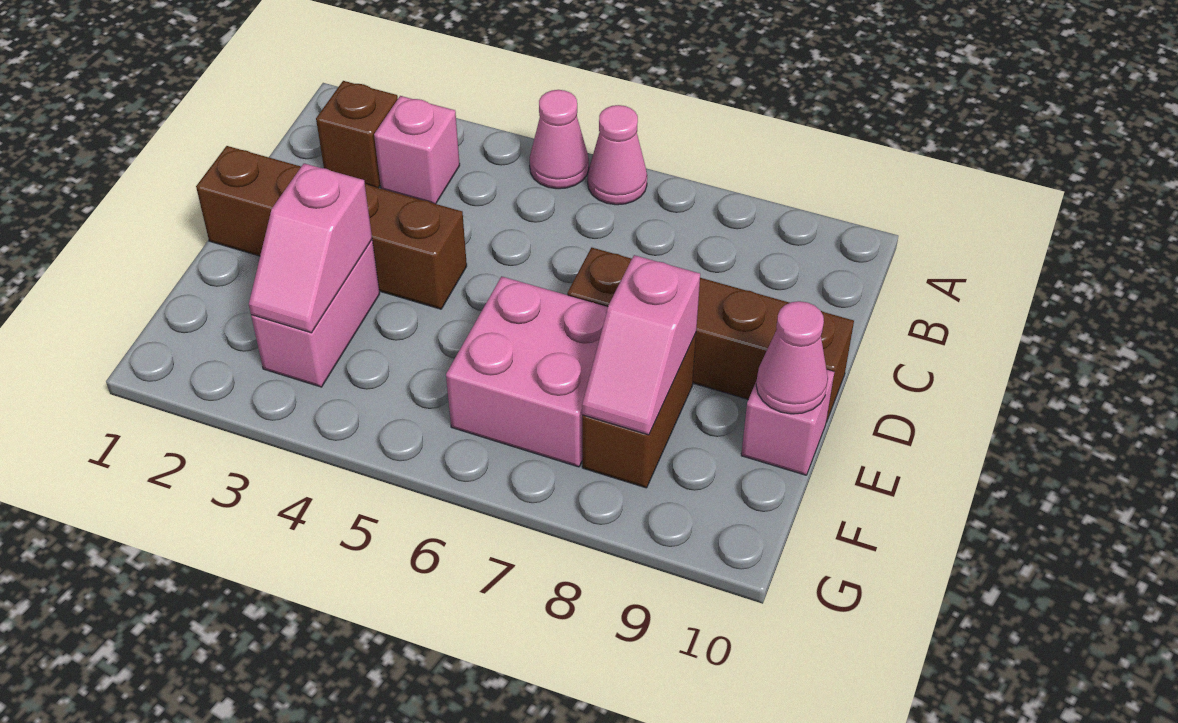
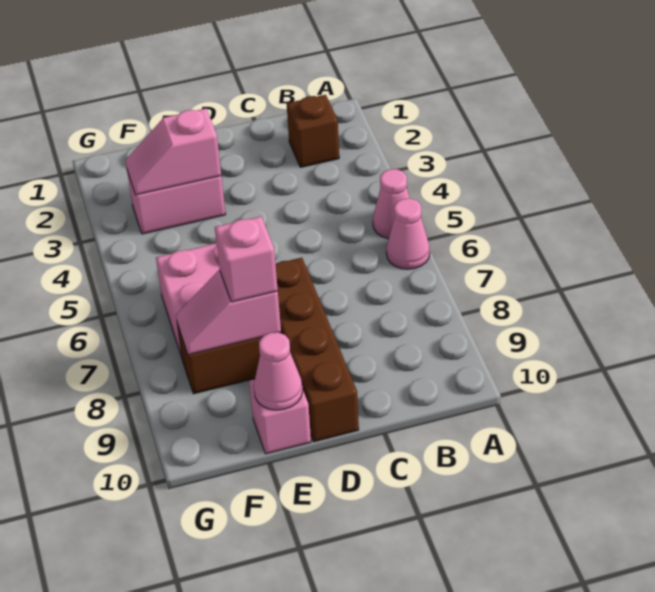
pink brick B3 level 1 -> pink brick E8 level 3
brown brick D1:D4 level 1 -> none

